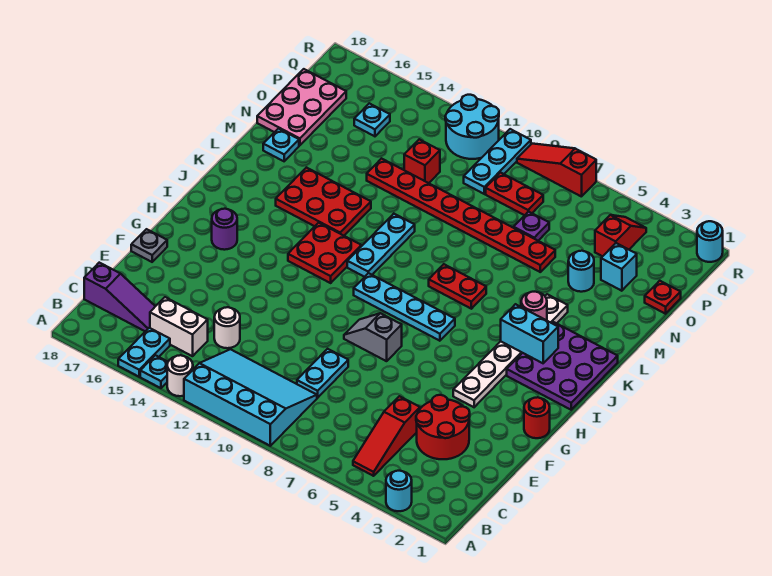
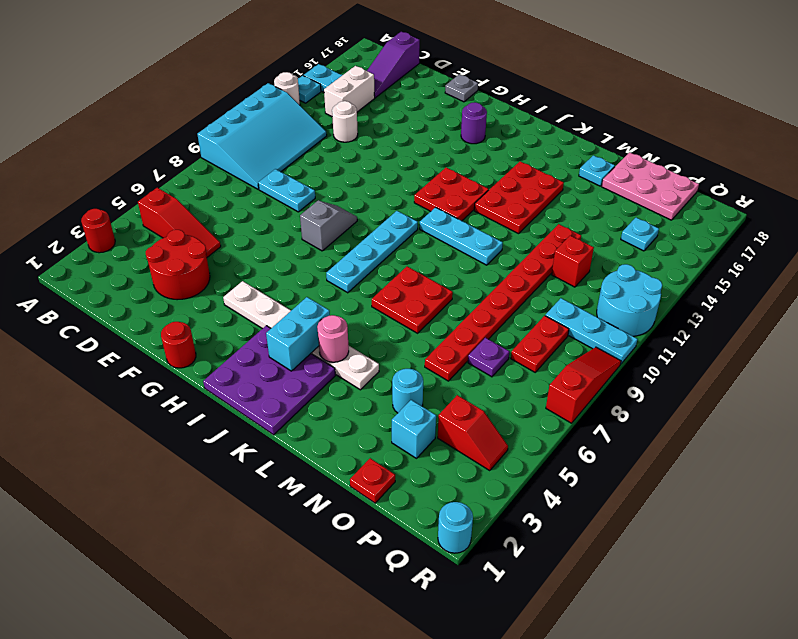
cyan round brick A3 level 1 -> red round brick A3 level 1
red slope B5:D5 level 1 top D -> red slope B5:D5 level 1 top B
red plate K7:K8 level 1 -> red plate K7:L8 level 1

